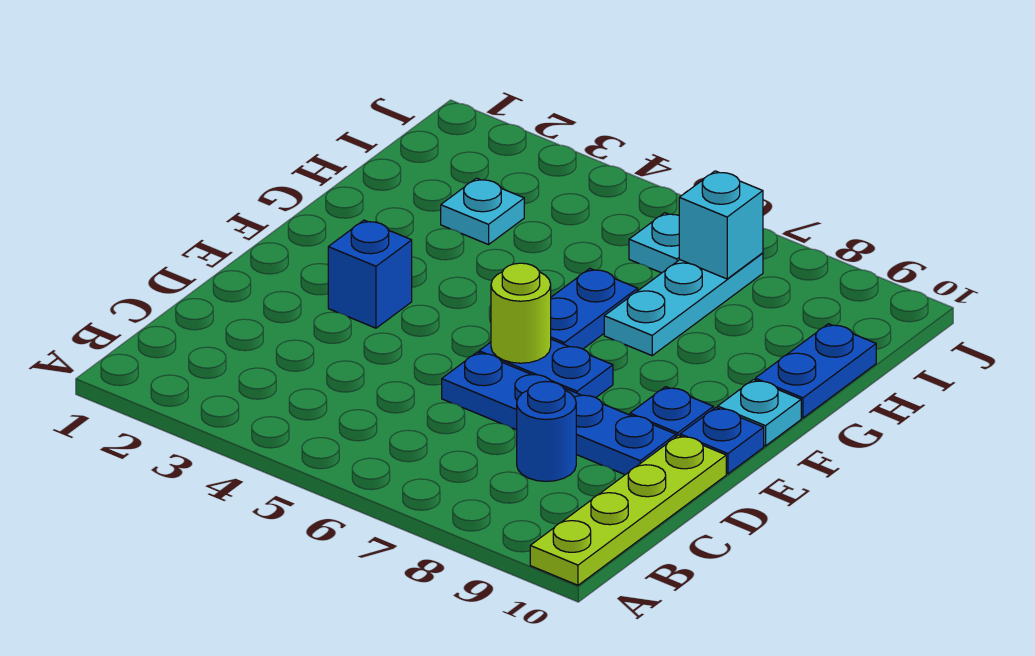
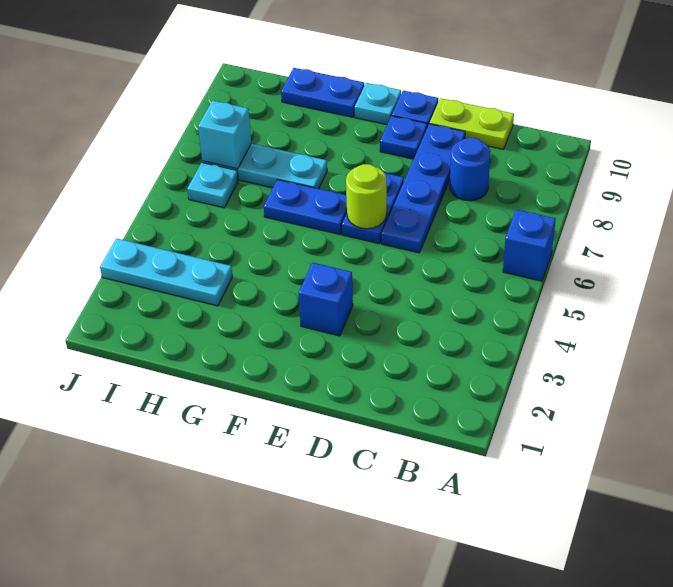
none -> blue brick A6 level 1
lime plate A10:D10 level 1 -> lime plate C10:D10 level 1
cyan plate H3 level 1 -> cyan plate H3:J3 level 1

